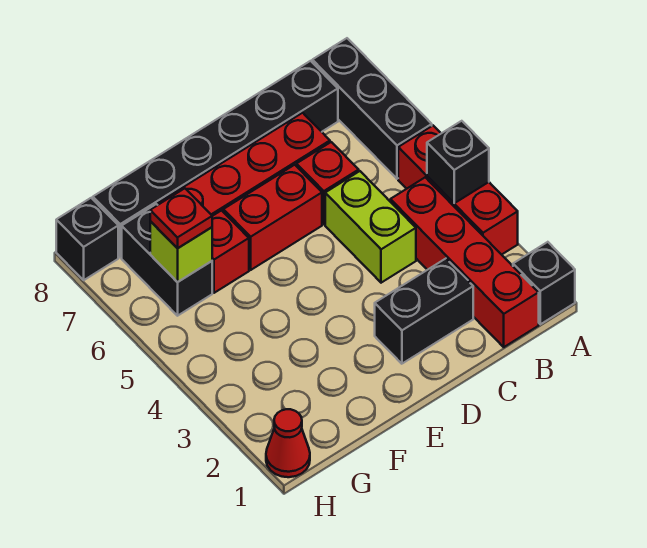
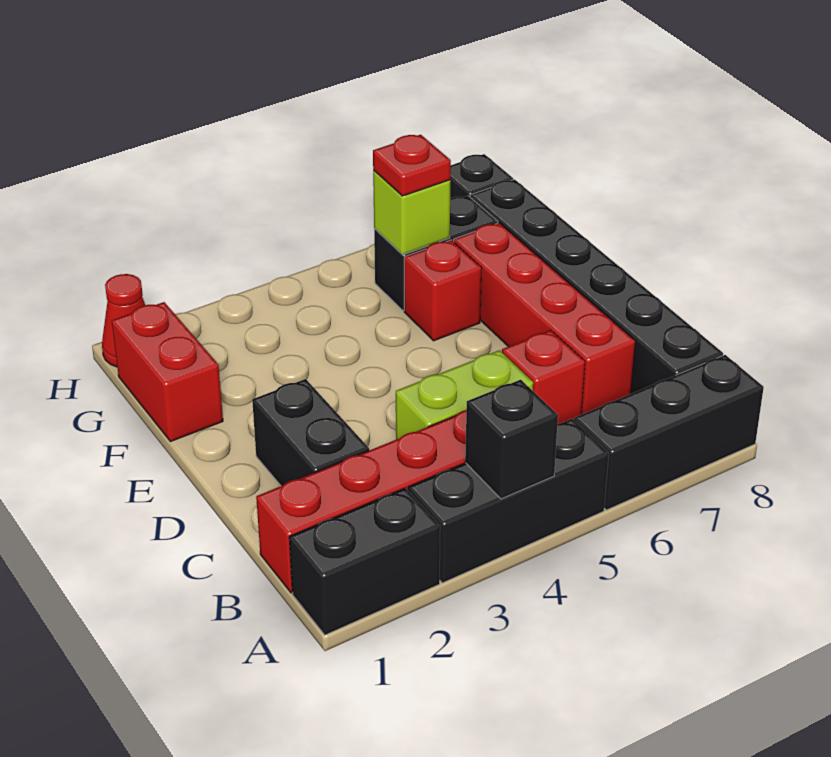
black brick A1 level 1 -> black brick A1:A2 level 1
red brick A3:A5 level 1 -> black brick A3:A5 level 1
red brick D6:E6 level 1 -> red brick F1:G1 level 1

